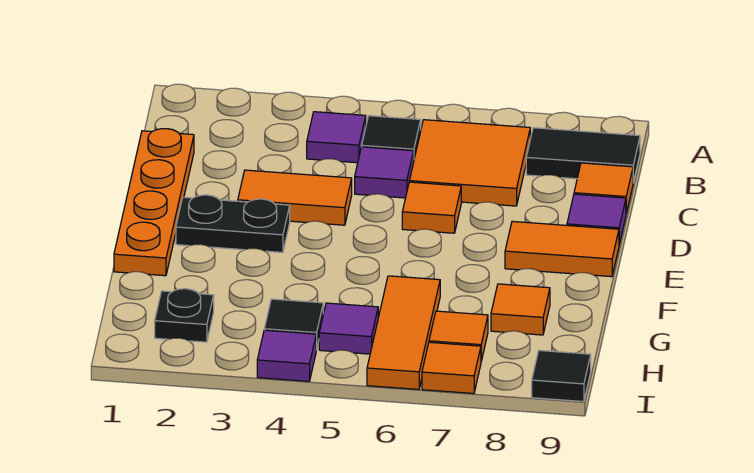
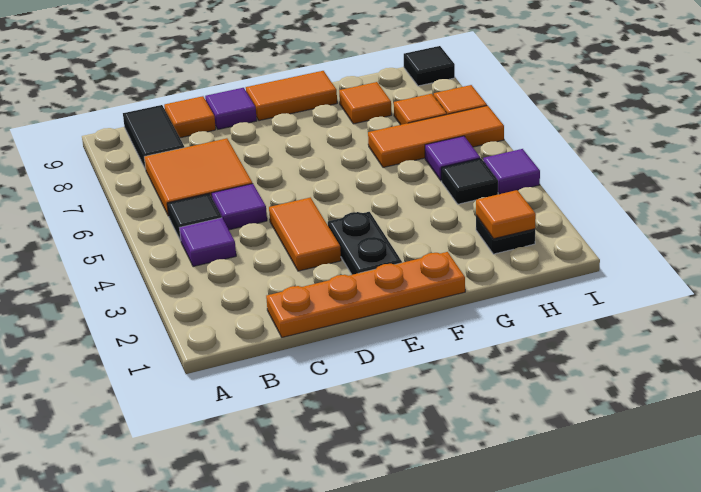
orange tile D6 level 1 -> orange tile H2 level 2
orange tile E8:E9 level 1 -> orange tile E9:F9 level 1

